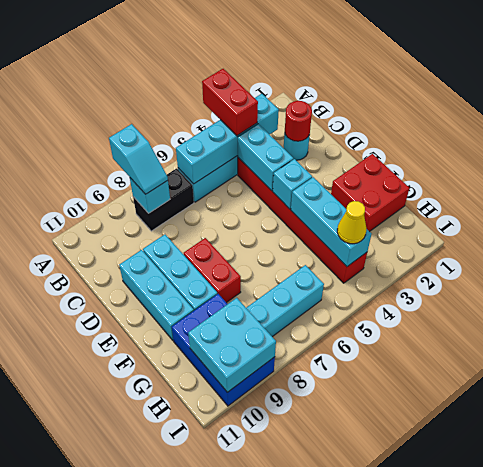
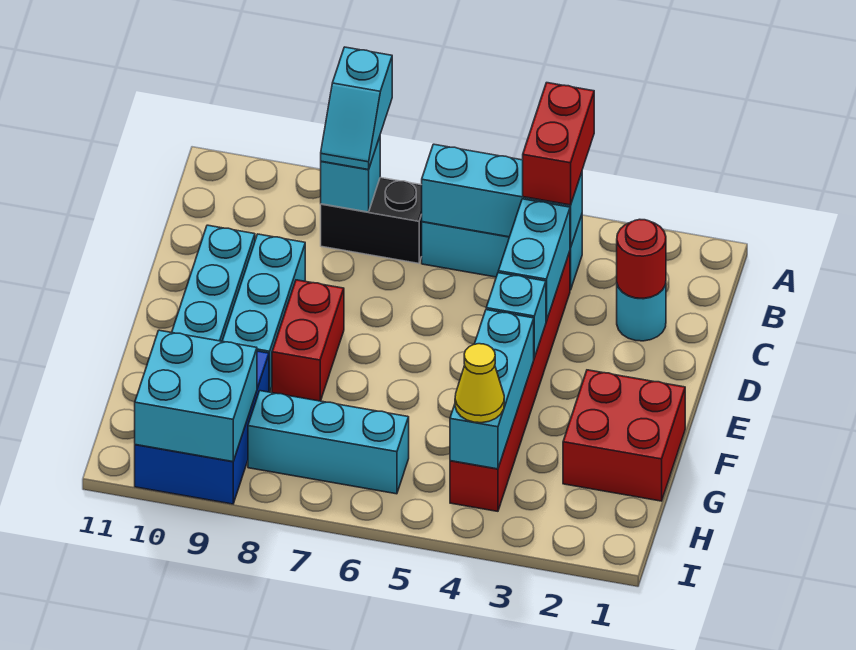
cyan brick B3:B6 level 2 -> cyan brick B4:B6 level 2

